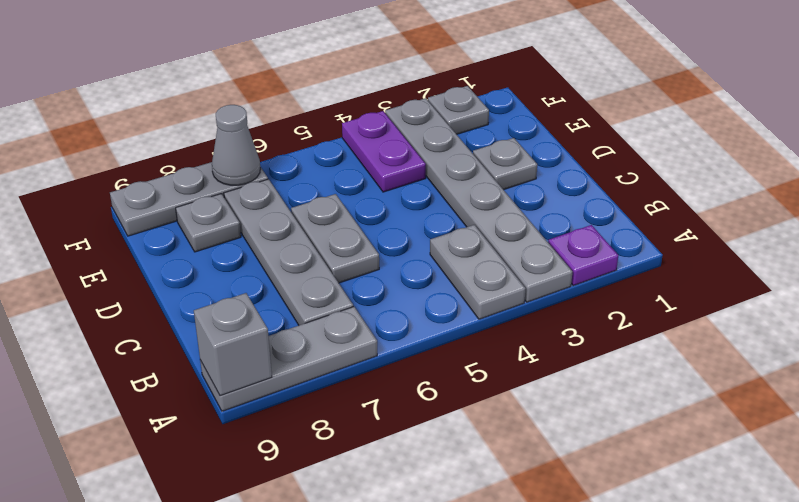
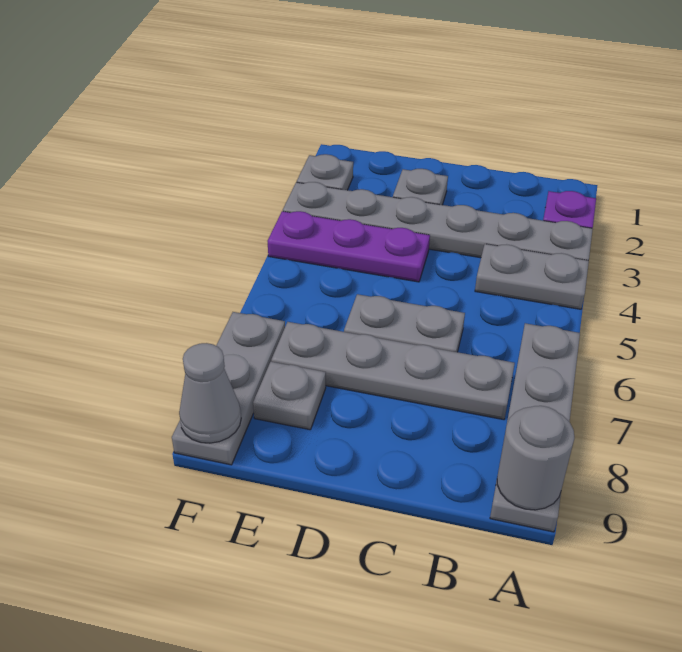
grey plate A7:A9 level 1 -> grey plate A6:A9 level 1
grey brick A9 level 2 -> grey round brick A9 level 2
purple plate E4:F4 level 1 -> purple plate D4:F4 level 1
grey cone F7 level 2 -> grey cone F9 level 2

